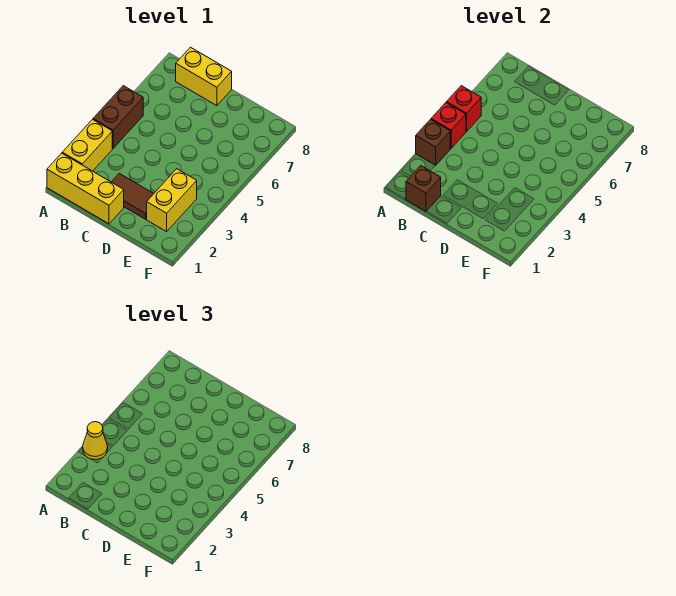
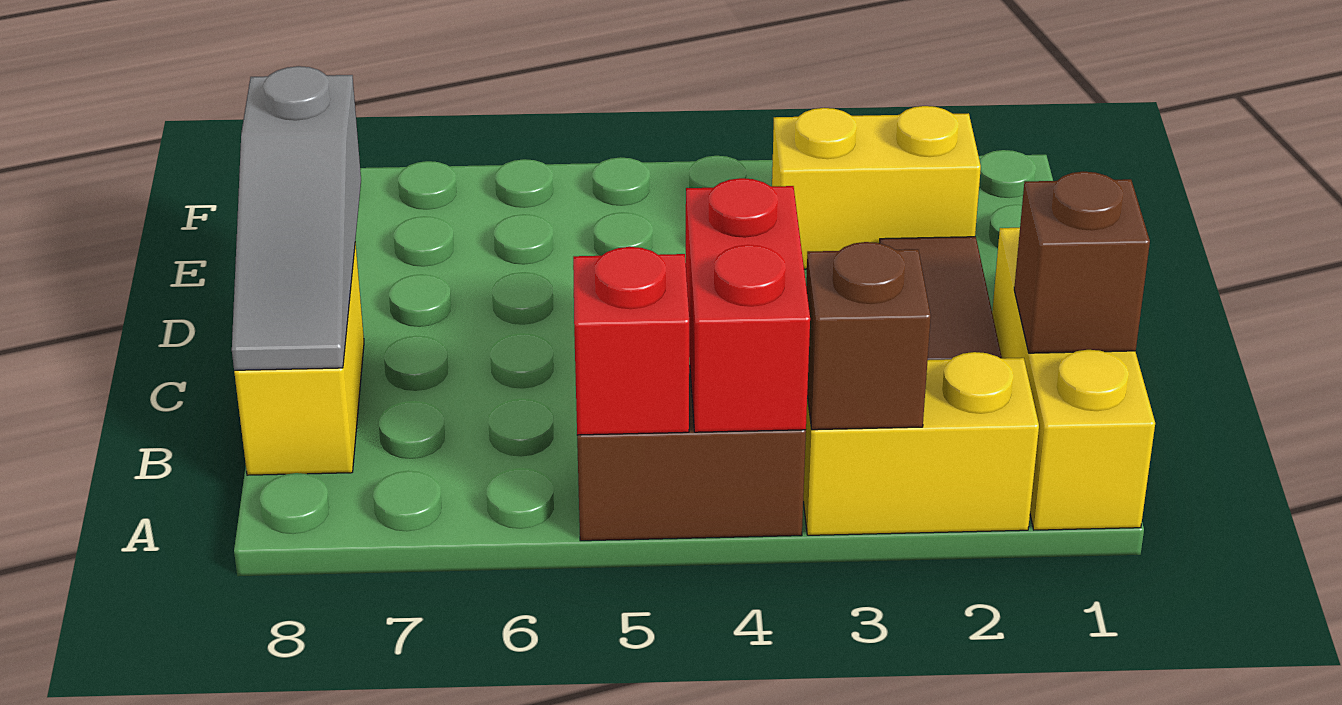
yellow cone A3 level 3 -> none
red brick A4 level 2 -> red brick A4:B4 level 2
none -> grey slope B8:D8 level 2 top D

